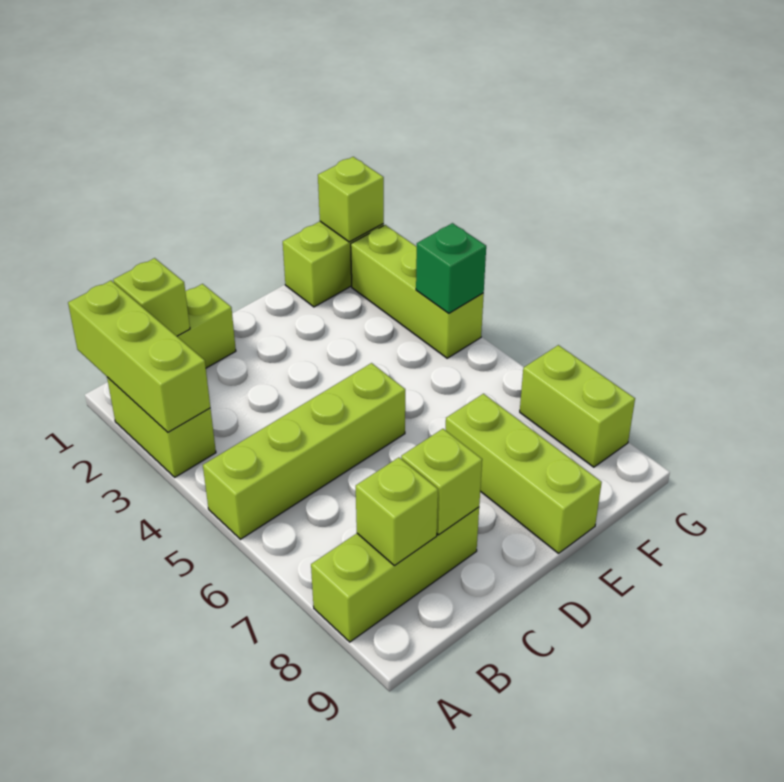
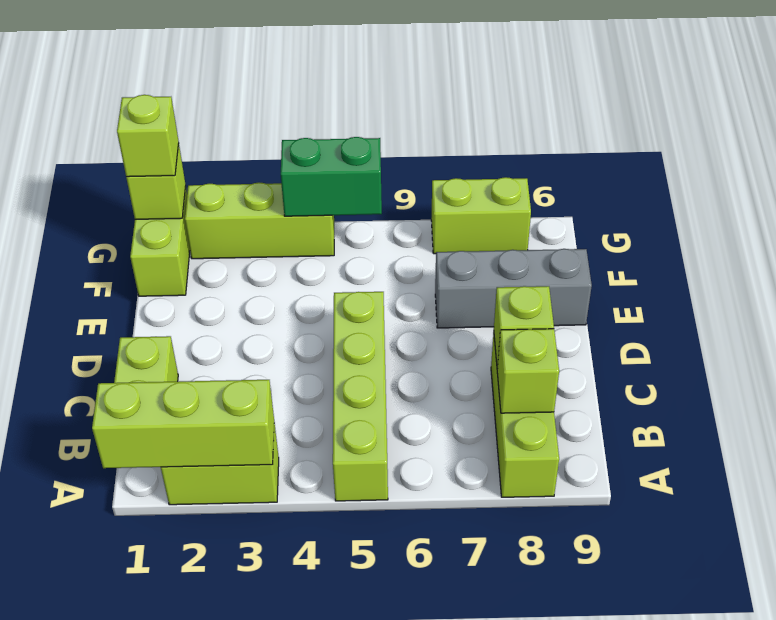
lime brick B1 level 2 -> lime brick G1 level 3
lime brick E7:E9 level 1 -> grey brick E7:E9 level 1
green brick G4 level 2 -> green brick G4:G5 level 2

